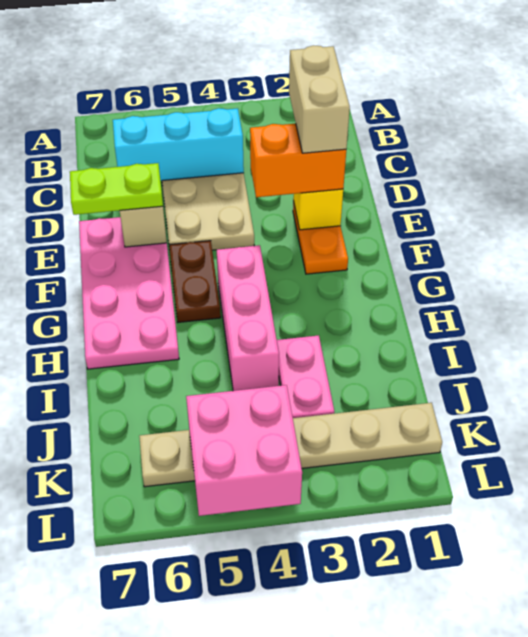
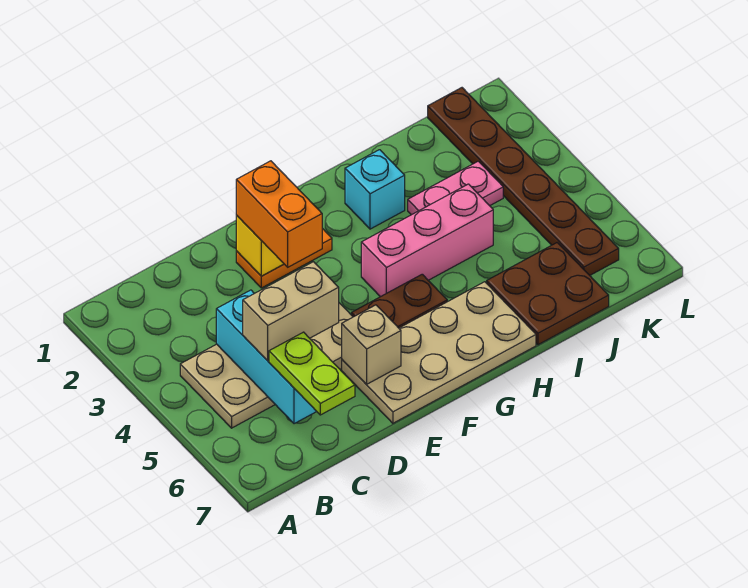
tan brick D2:E2 level 4 -> tan brick C5:D5 level 3
pink plate E6:H7 level 1 -> tan plate E6:H7 level 1
lime plate E6:E7 level 3 -> lime plate C6:C7 level 3
none -> cyan brick H2 level 1
none -> brown plate I6:J7 level 1
tan plate K1:K6 level 1 -> brown plate K1:K6 level 1
pink brick K4:L5 level 2 -> none

